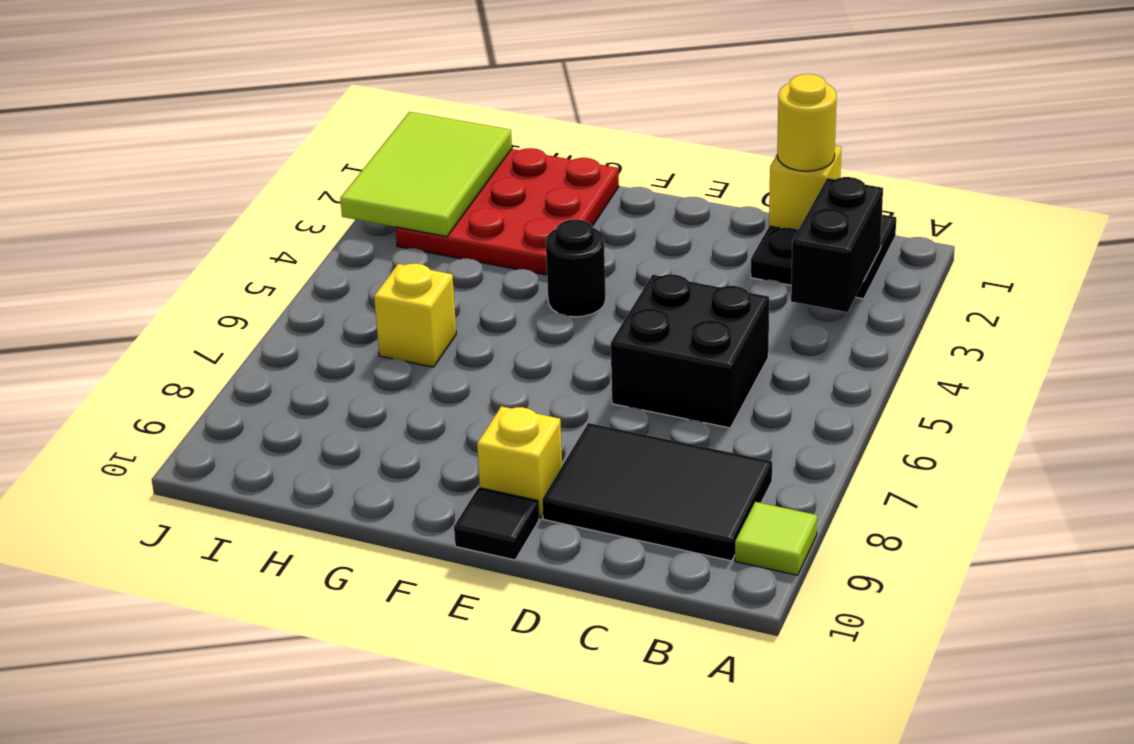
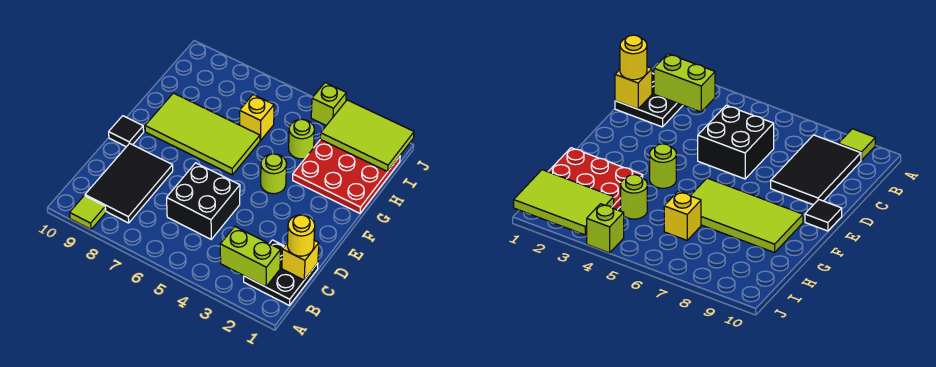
black brick B2:B3 level 2 -> lime brick B2:B3 level 2
yellow brick E9 level 1 -> none
black round brick F4 level 1 -> lime round brick F4 level 1
none -> lime tile F6:G9 level 1
none -> lime round brick H4 level 1
none -> lime brick J4 level 1

